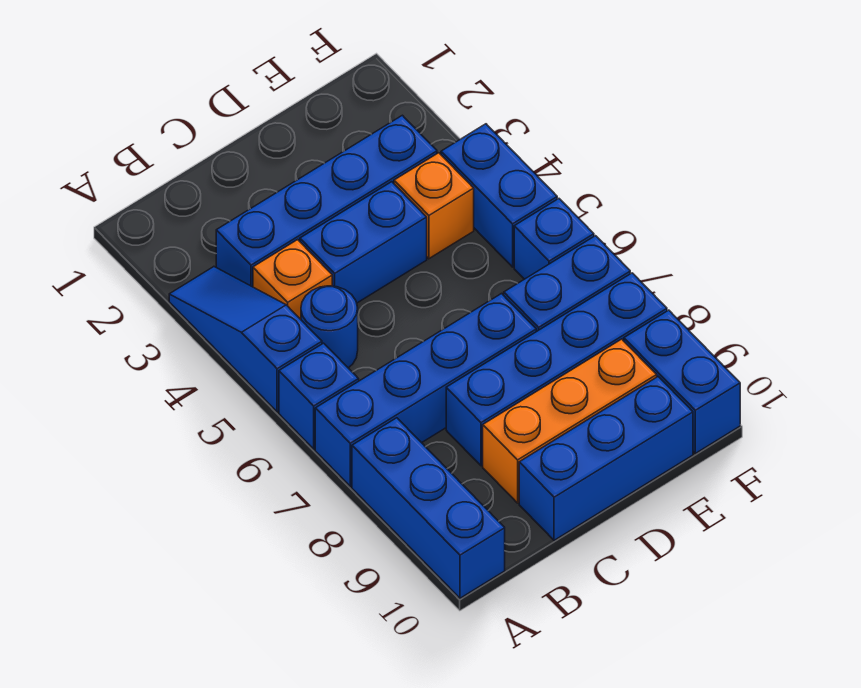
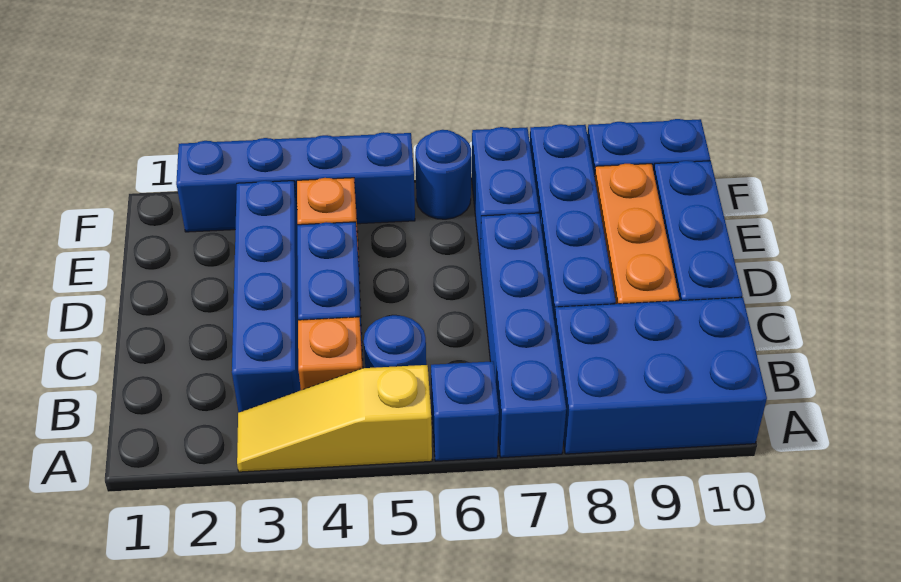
blue slope A3:A5 level 1 top 5 -> yellow slope A3:A5 level 1 top 5
blue brick A8:A10 level 1 -> blue brick A8:B10 level 1
blue brick F4:F5 level 1 -> blue brick F2:F5 level 1
blue brick F6 level 1 -> blue round brick F6 level 1

